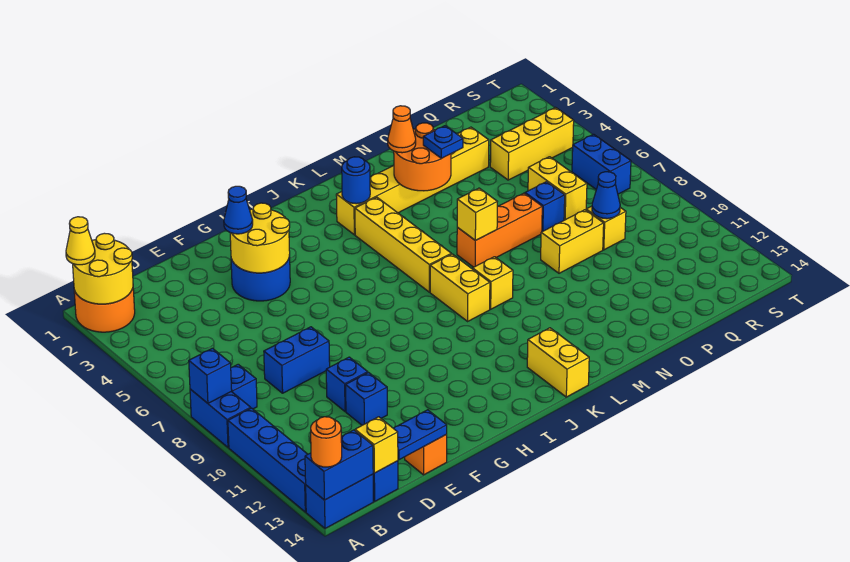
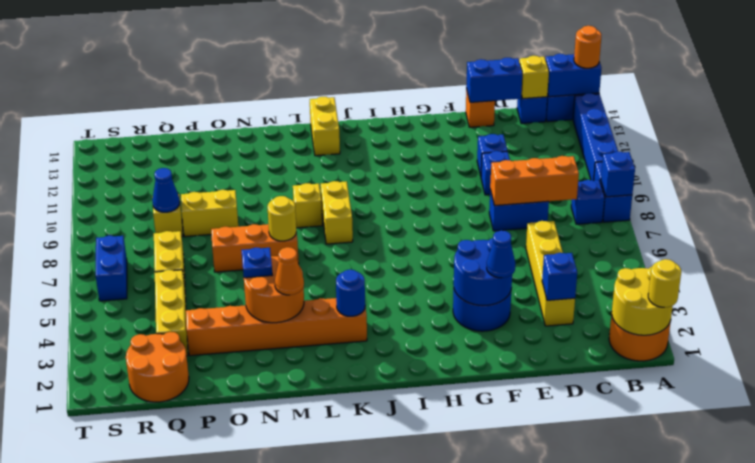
yellow cone A1 level 3 -> yellow round brick A1 level 3
none -> orange brick C8:E8 level 2
blue plate D14:E14 level 2 -> blue brick D14:E14 level 2
yellow round brick F3:G4 level 2 -> blue round brick F3:G4 level 2
yellow brick K3:P3 level 1 -> orange brick K3:P3 level 1
yellow brick K4:K7 level 1 -> yellow brick D3:D6 level 1
yellow brick M7 level 2 -> yellow round brick M7 level 2
blue brick P7 level 1 -> blue brick D3 level 2
none -> orange round brick Q1:R2 level 1
yellow brick Q4:S4 level 1 -> yellow brick Q3:Q5 level 1

